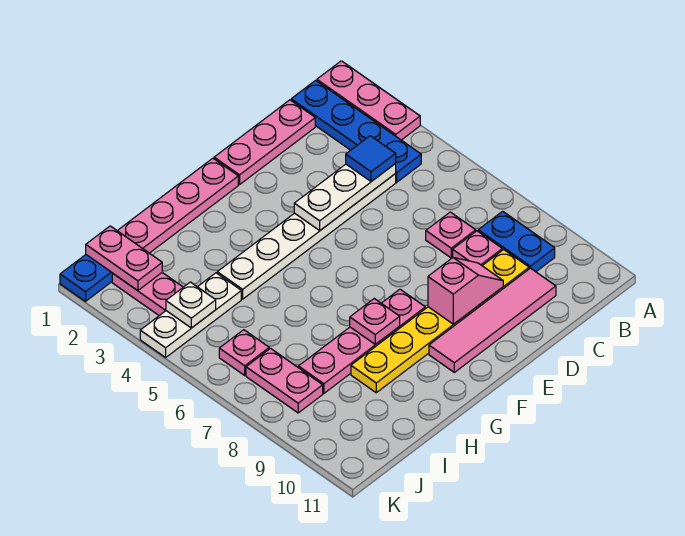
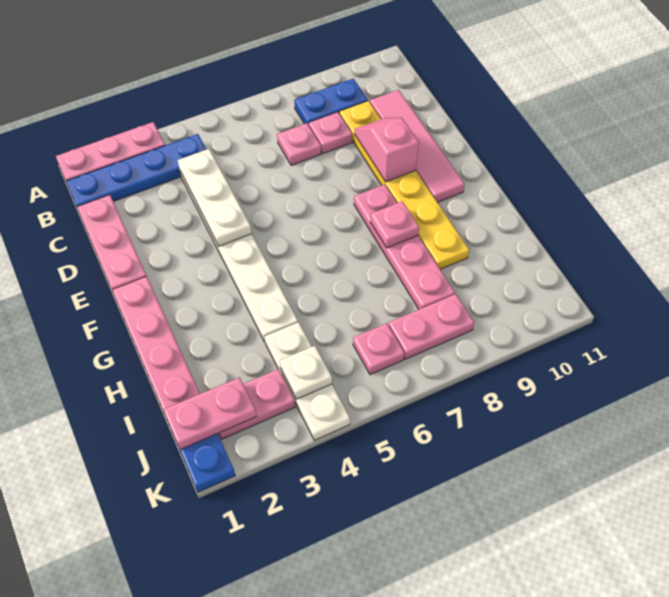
blue tile C4 level 3 -> none

